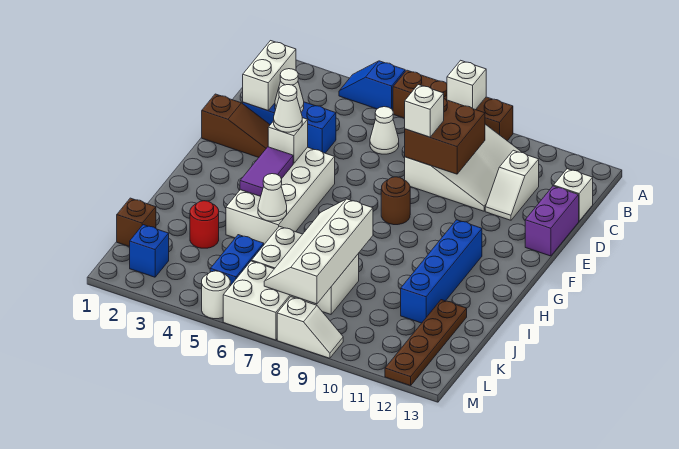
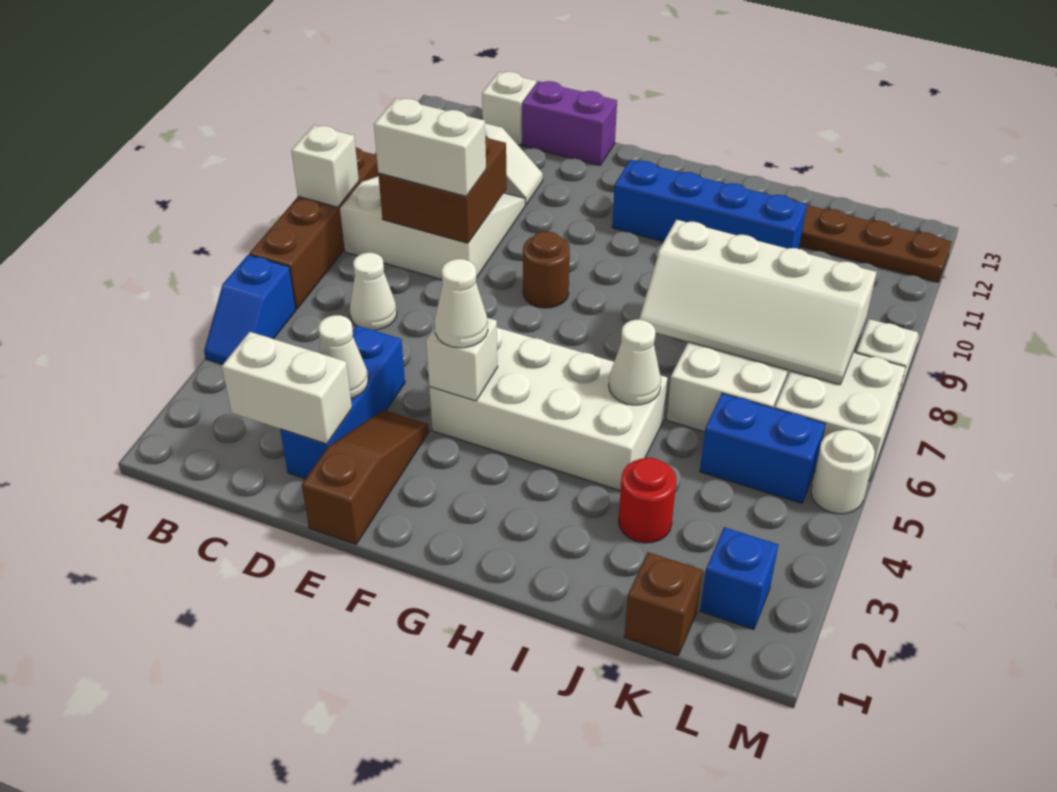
white brick D8 level 3 -> white brick C8:D8 level 3
purple tile G4:H4 level 2 -> none

